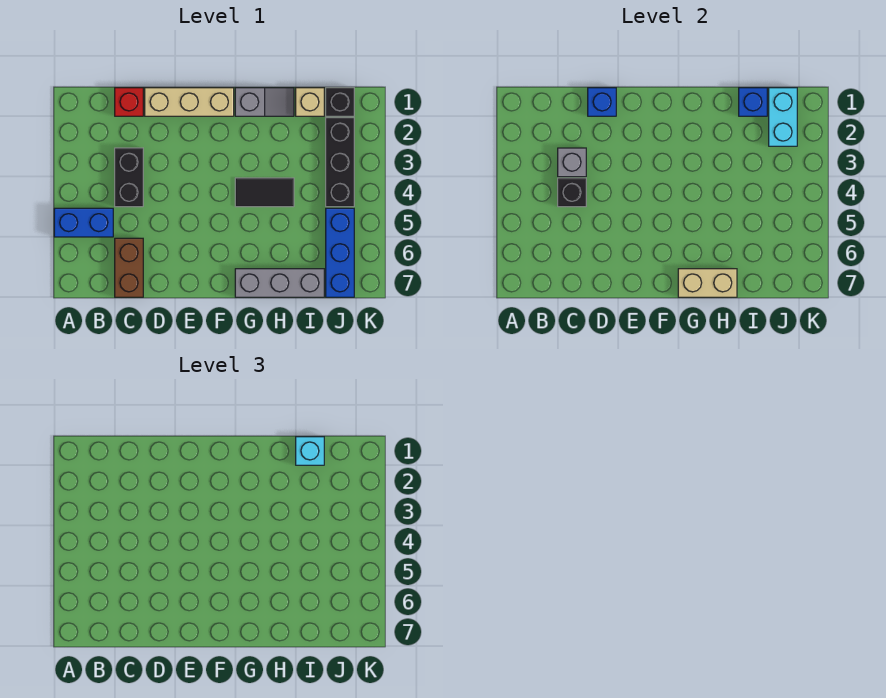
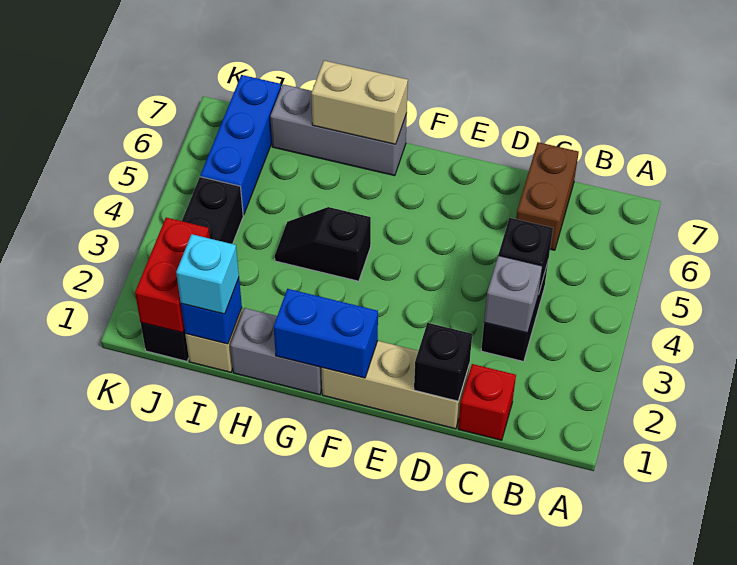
blue brick A5:B5 level 1 -> blue brick F1:G1 level 2
blue brick D1 level 2 -> black brick D1 level 2
grey slope G1:H1 level 1 top G -> grey brick G1:H1 level 1
black tile G4:H4 level 1 -> black slope G4:H4 level 1 top G
cyan brick J1:J2 level 2 -> red brick J1:J2 level 2

